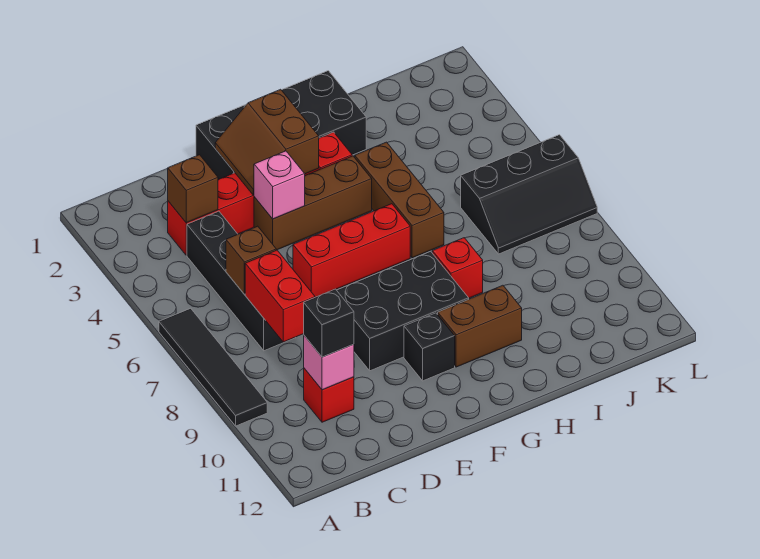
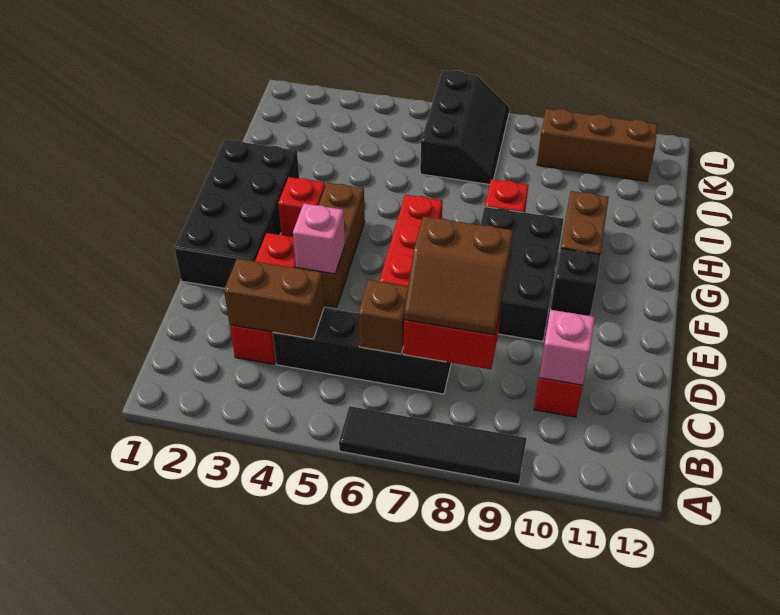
brown brick C3 level 2 -> brown brick C3:C4 level 2
black brick C10 level 3 -> none
brown slope E2:F3 level 2 top F -> brown slope C7:D8 level 3 top D
brown brick H4:H6 level 1 -> brown brick K9:K11 level 1

